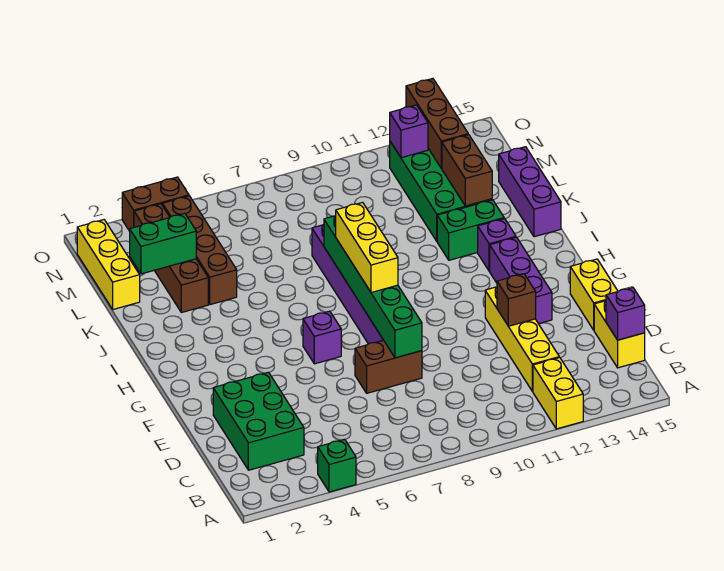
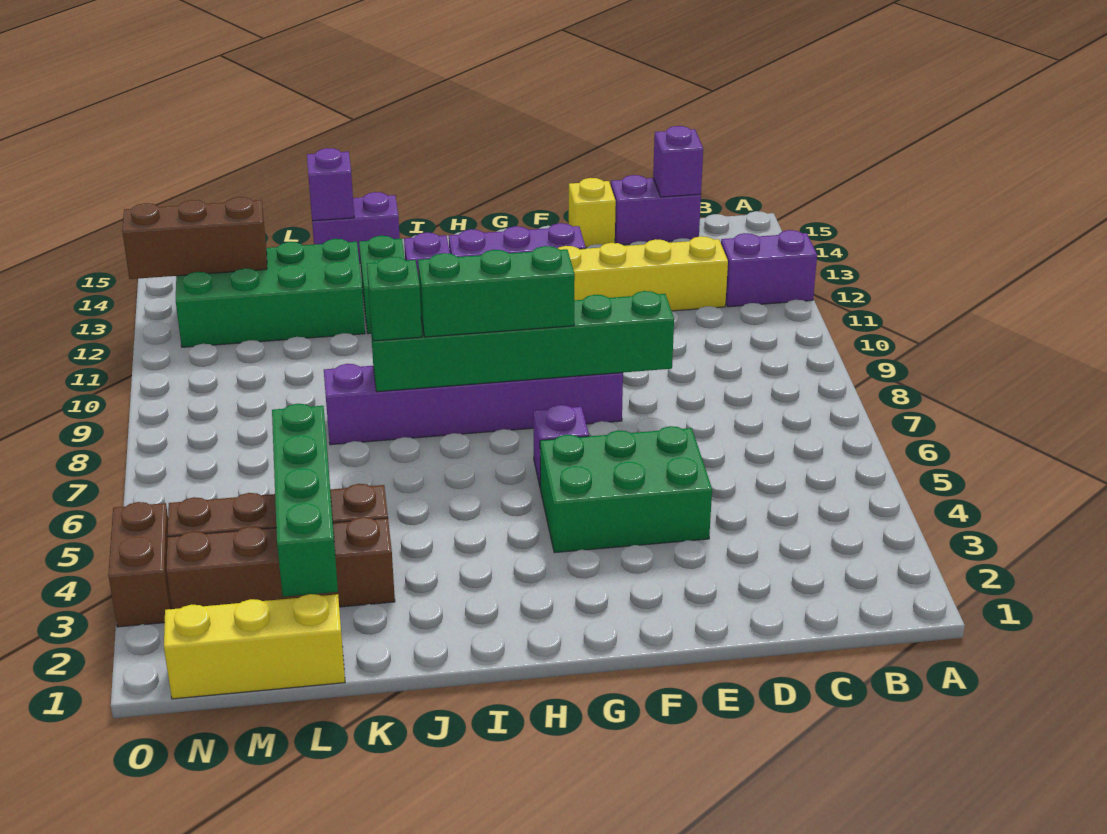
green brick A4 level 1 -> green brick J8 level 3
yellow brick A12:B12 level 1 -> purple brick A12:B12 level 1
green brick C2:E3 level 1 -> green brick E4:G5 level 1
yellow brick C15:D15 level 1 -> purple brick C15:D15 level 1
brown brick E7:E8 level 1 -> none
brown brick E12 level 2 -> none
yellow brick E15:F15 level 1 -> yellow brick E15 level 1
yellow brick G8:I8 level 3 -> green brick G8:I8 level 3
purple brick J15:L15 level 1 -> purple brick J15:K15 level 1
brown brick K13:L13 level 2 -> none
green brick L2:L3 level 2 -> green brick L2:L5 level 2
purple brick N12 level 2 -> purple brick K15 level 2

